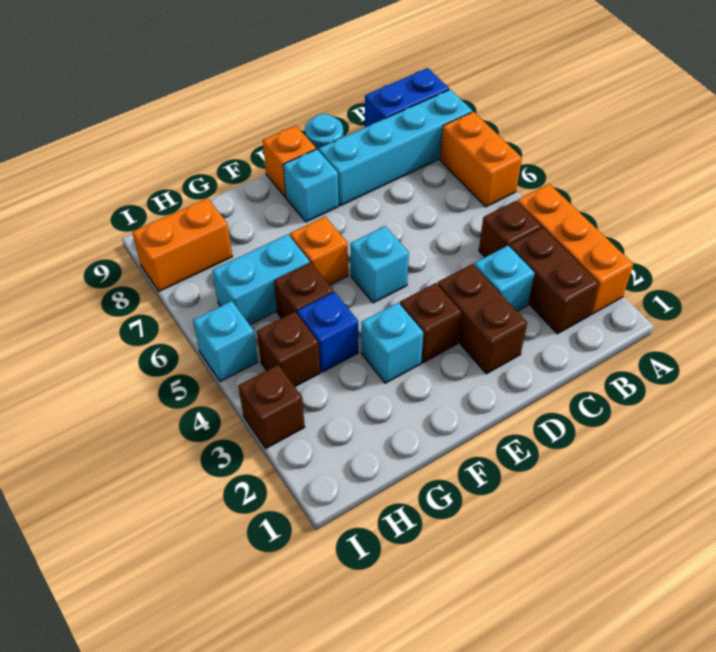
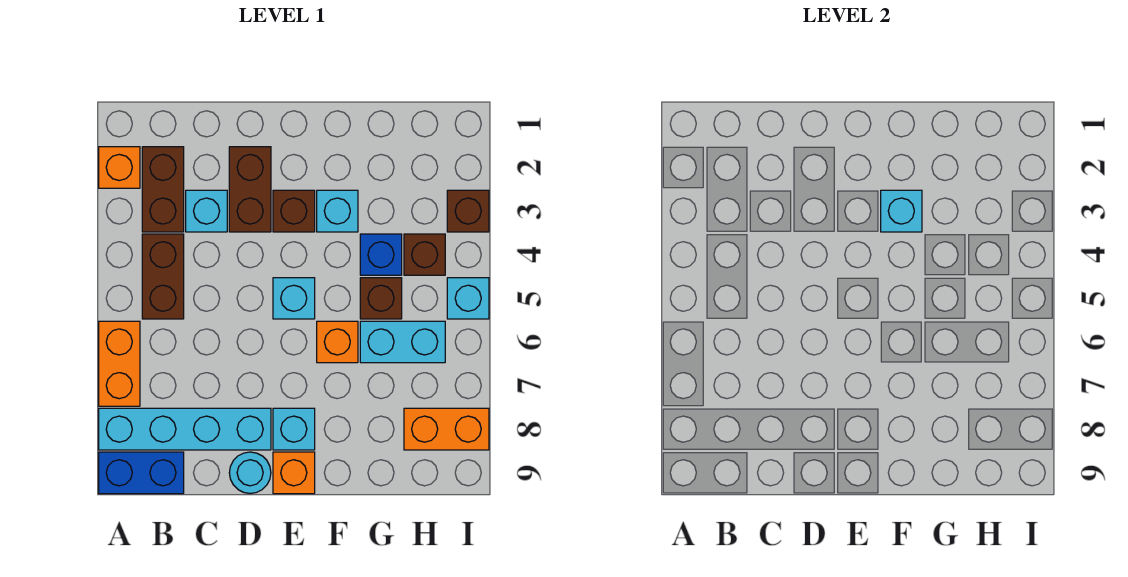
orange brick A2:A4 level 1 -> orange brick A2 level 1
brown brick B4 level 1 -> brown brick B4:B5 level 1
none -> cyan brick F3 level 2

